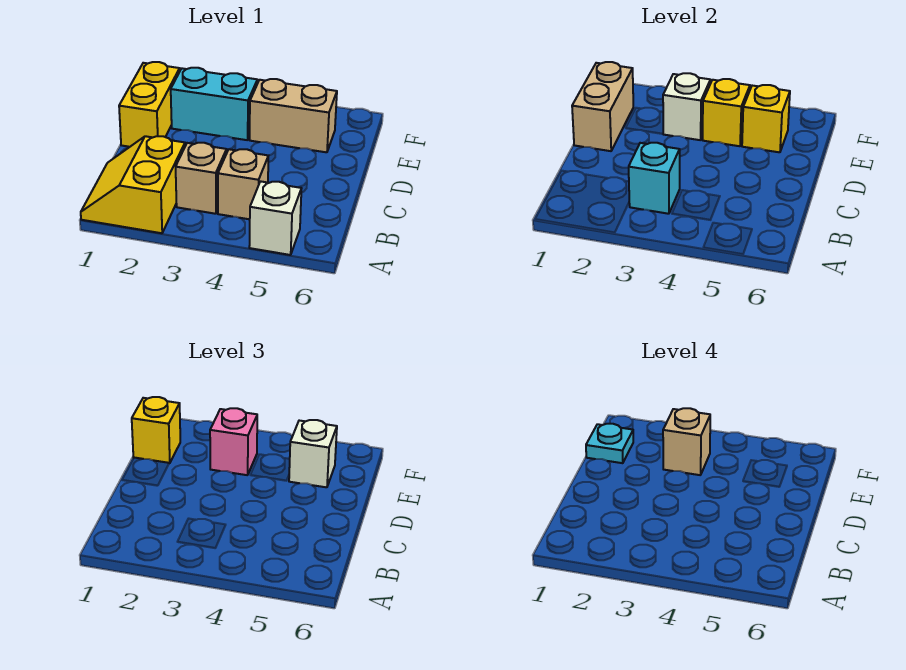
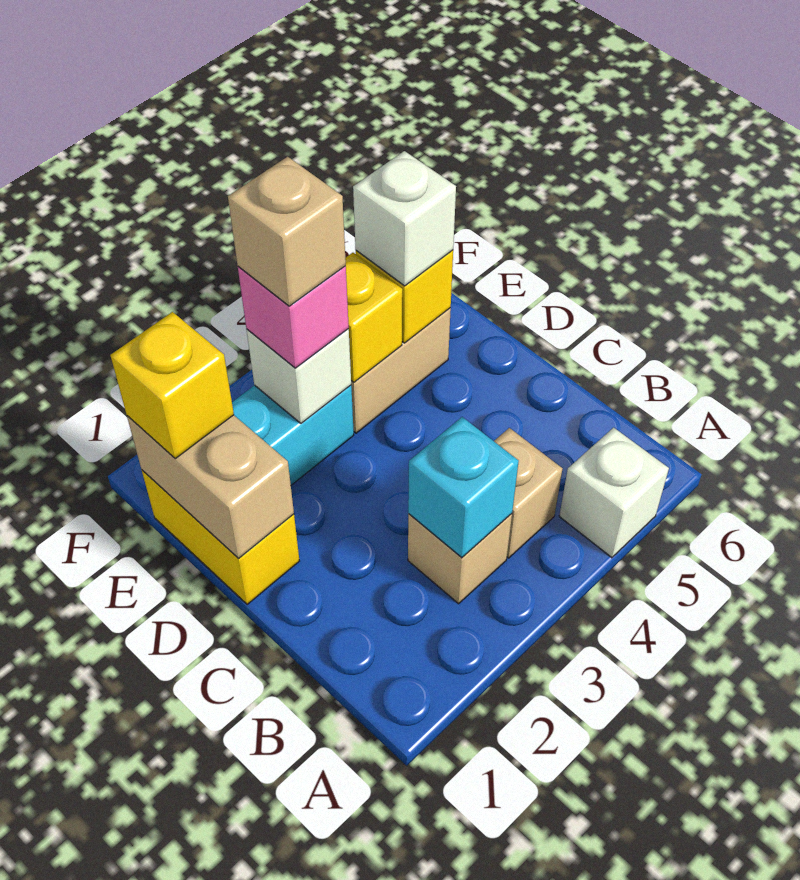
yellow slope A1:B2 level 1 top 2 -> none
cyan plate E1 level 4 -> none

